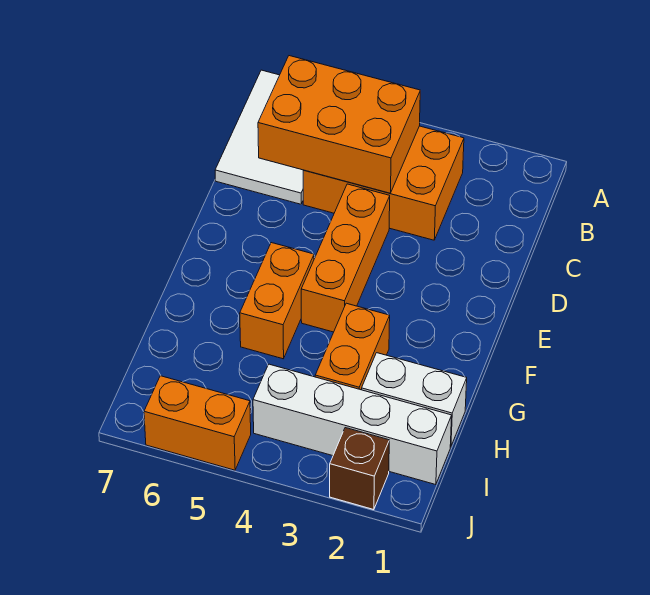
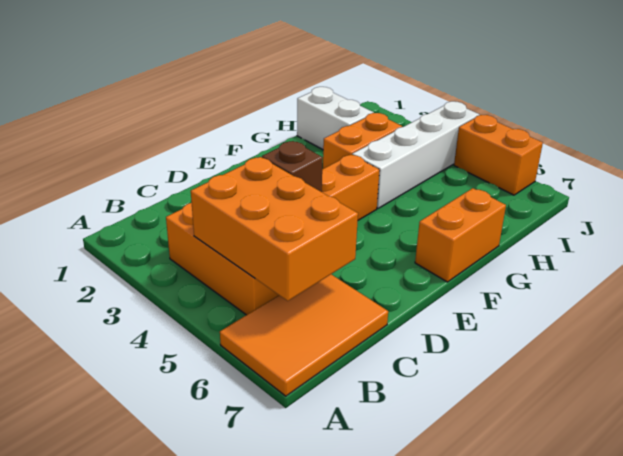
white tile A6:C7 level 1 -> orange tile A6:C7 level 1
orange brick F5:G5 level 1 -> orange brick F7:G7 level 1
white brick I1:I4 level 1 -> white brick G4:J4 level 1
brown brick J2 level 1 -> brown brick D4 level 2

